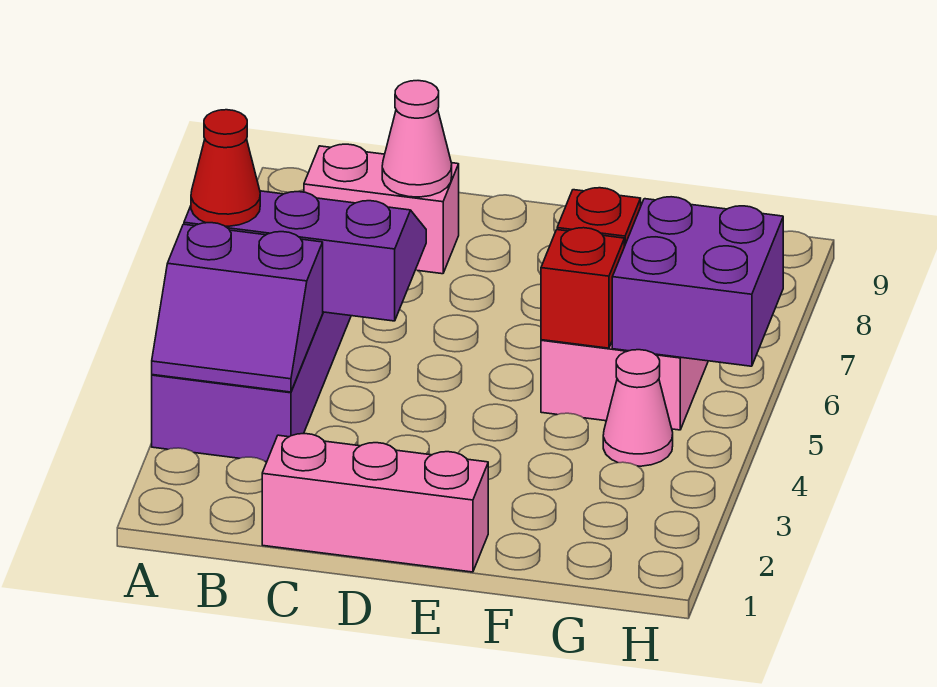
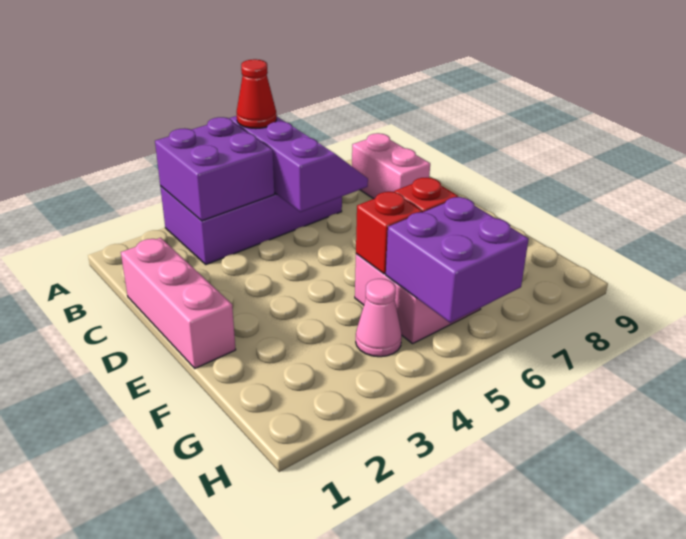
purple slope A3:B4 level 2 top 4 -> purple brick A3:B4 level 2
pink cone C8 level 2 -> none

